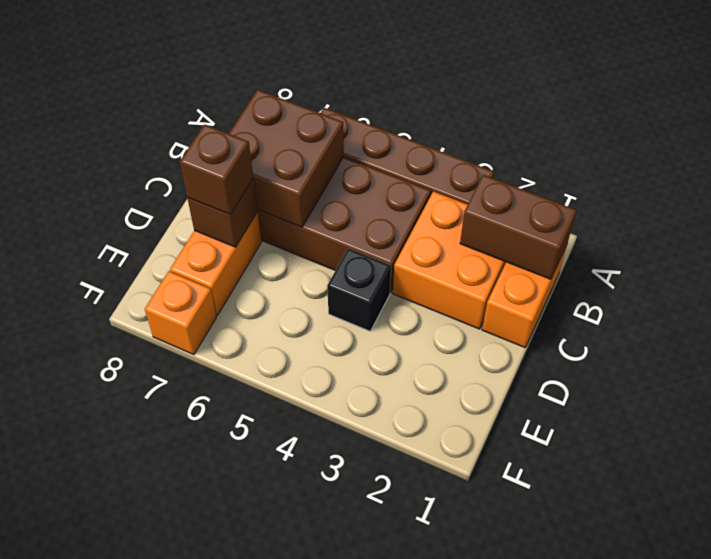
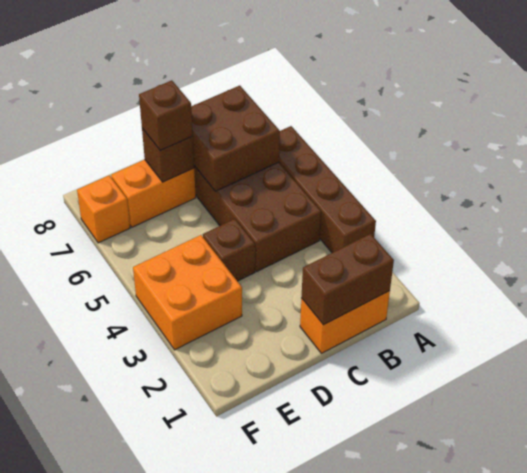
brown brick B1:B2 level 2 -> brown brick B1:C1 level 2
orange brick B2:C3 level 1 -> orange brick E3:F4 level 1
black brick D4 level 1 -> brown brick D4 level 1

